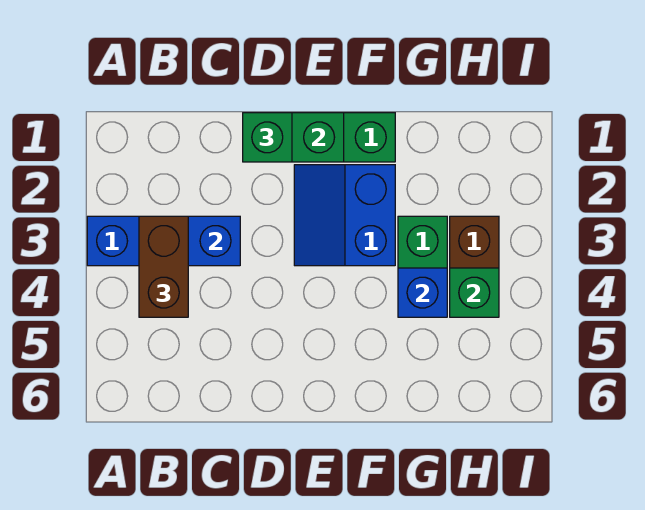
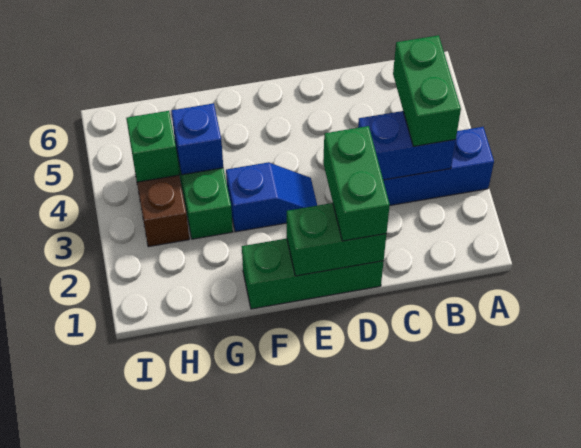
brown brick B3:B4 level 3 -> green brick B3:B4 level 3
green brick D1 level 3 -> green brick D1:D2 level 3
blue slope E2:F3 level 1 top F -> blue slope E3:F3 level 1 top F

